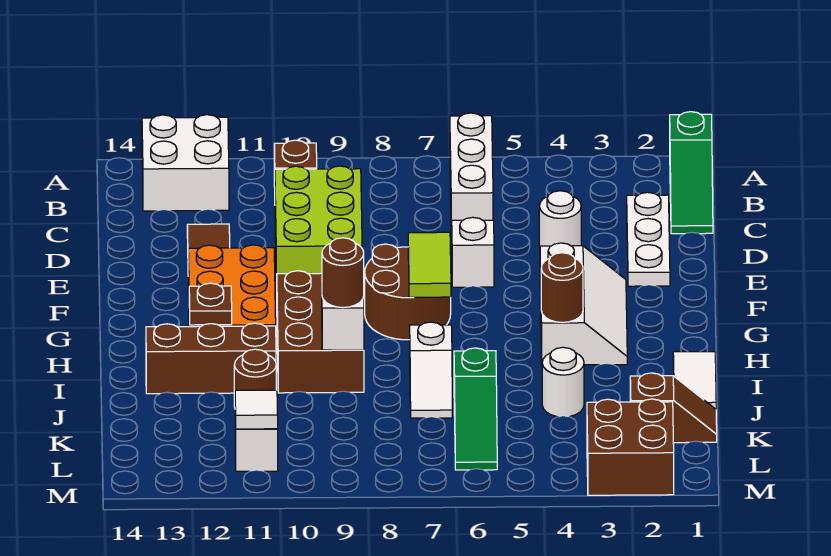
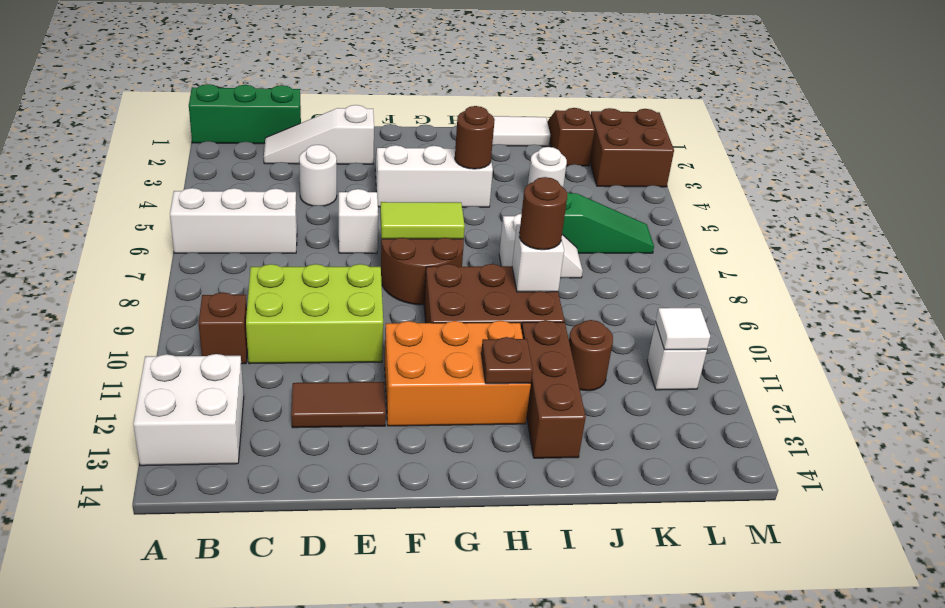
green slope A1:C1 level 1 top A -> green brick A1:C1 level 1
white plate C2:E2 level 1 -> white slope C2:E2 level 1 top E

